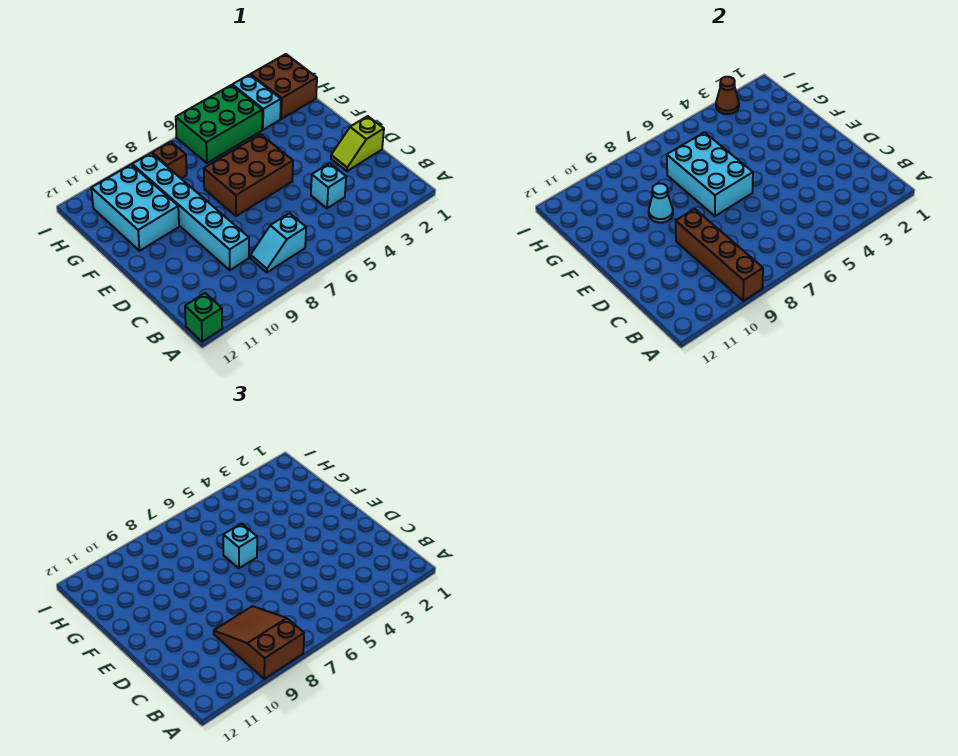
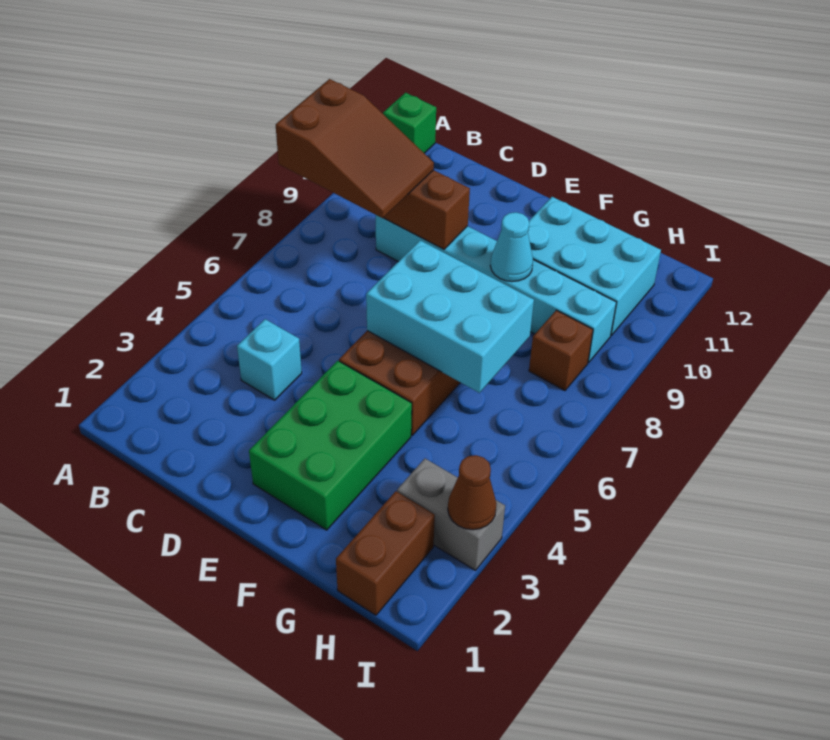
cyan slope B7:B8 level 1 top 7 -> none
lime slope D1:D2 level 1 top 1 -> none
cyan brick F6 level 3 -> none
brown brick H1:I2 level 1 -> brown brick H1:H2 level 1
cyan brick H3:I3 level 1 -> grey brick H3:I3 level 1
green brick H4:I6 level 1 -> green brick E2:F4 level 1

